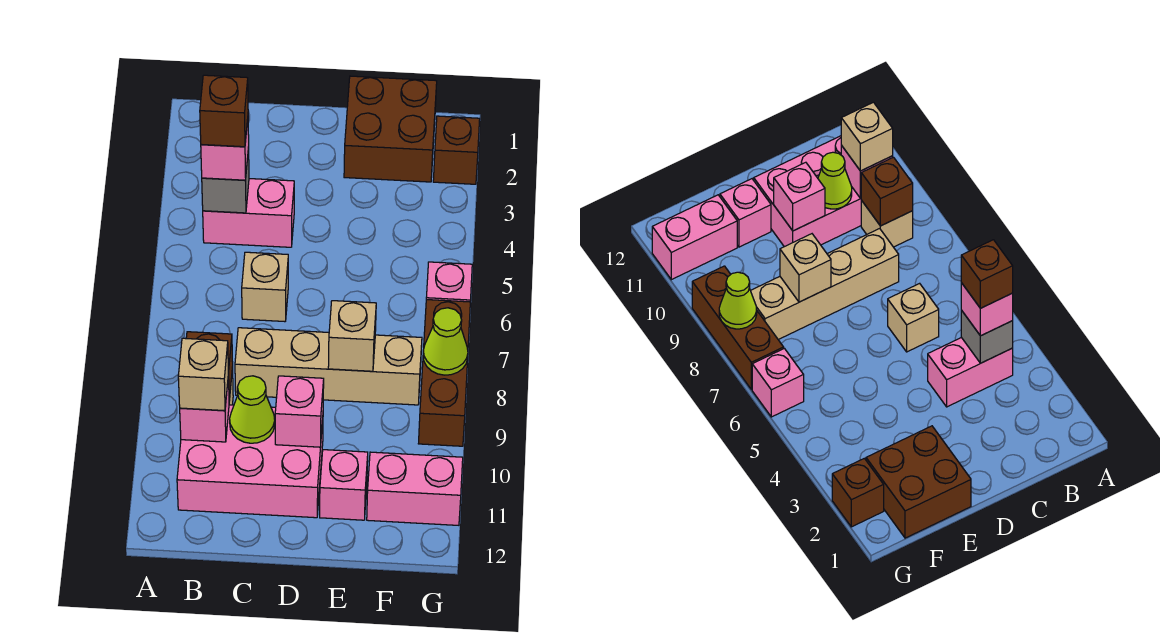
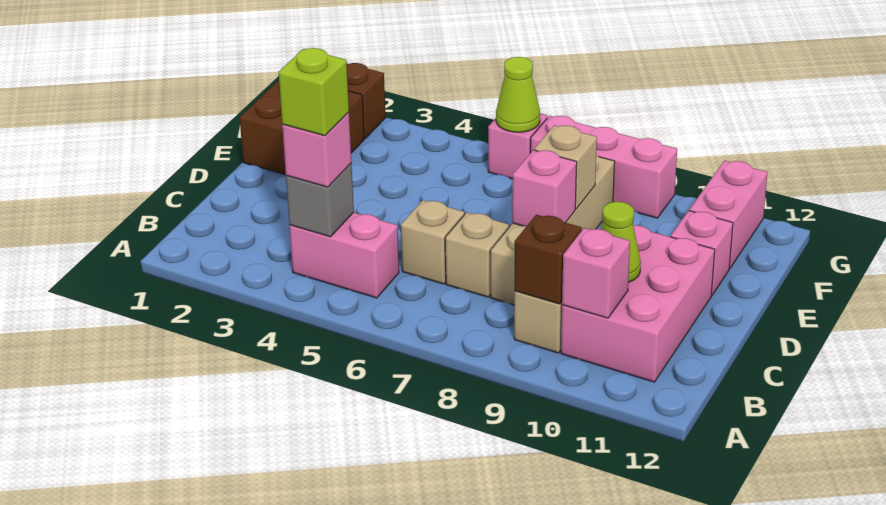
pink brick B4:C4 level 1 -> pink brick B4:B5 level 1
brown brick B4 level 4 -> lime brick B4 level 4
tan brick B10 level 3 -> tan brick C7 level 1
pink brick D10 level 2 -> pink brick D8 level 2
brown brick G7:G9 level 1 -> pink brick G7:G9 level 1
lime cone G8 level 2 -> lime cone G6 level 2

